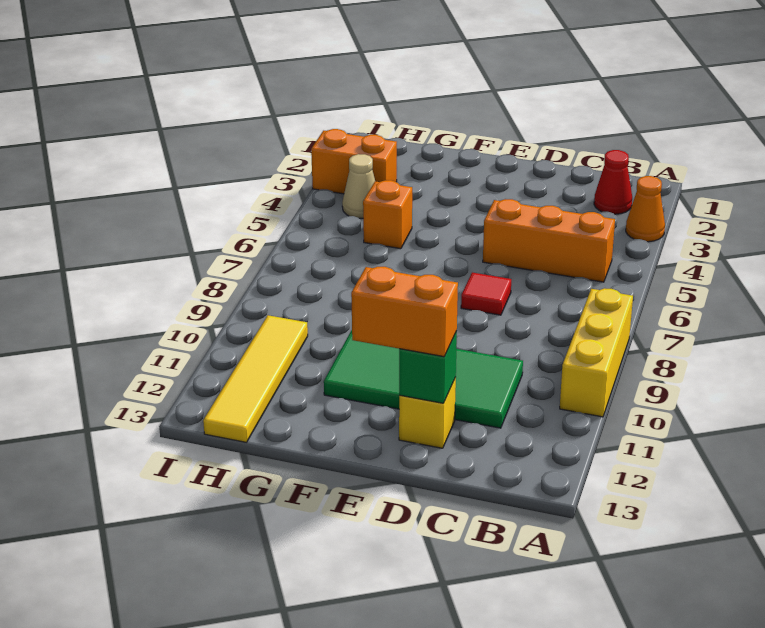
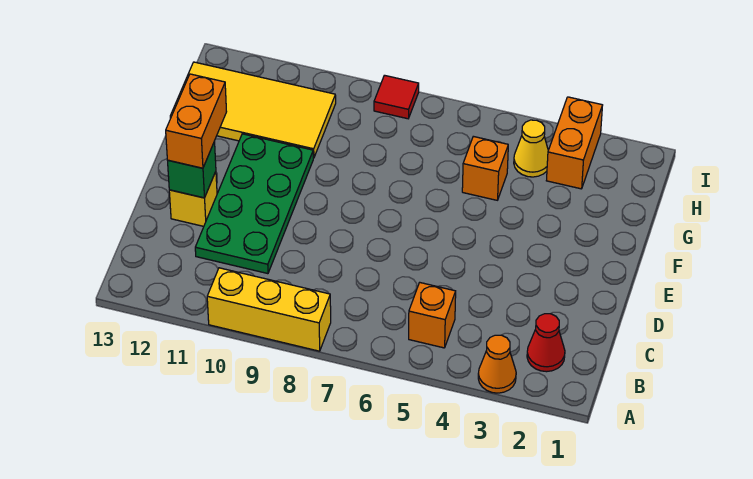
orange brick B5:D5 level 1 -> orange brick B5 level 1
green tile C10:F11 level 1 -> green plate C10:F11 level 1
red tile D7 level 1 -> red tile I8 level 1
tan cone H4 level 1 -> yellow cone H4 level 1
yellow tile H10:H13 level 1 -> yellow tile G10:H13 level 1

